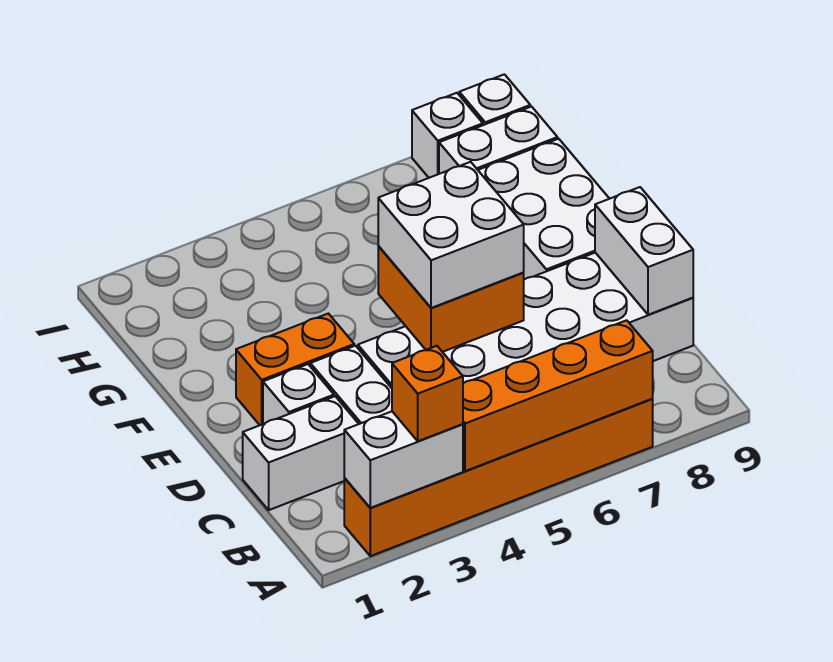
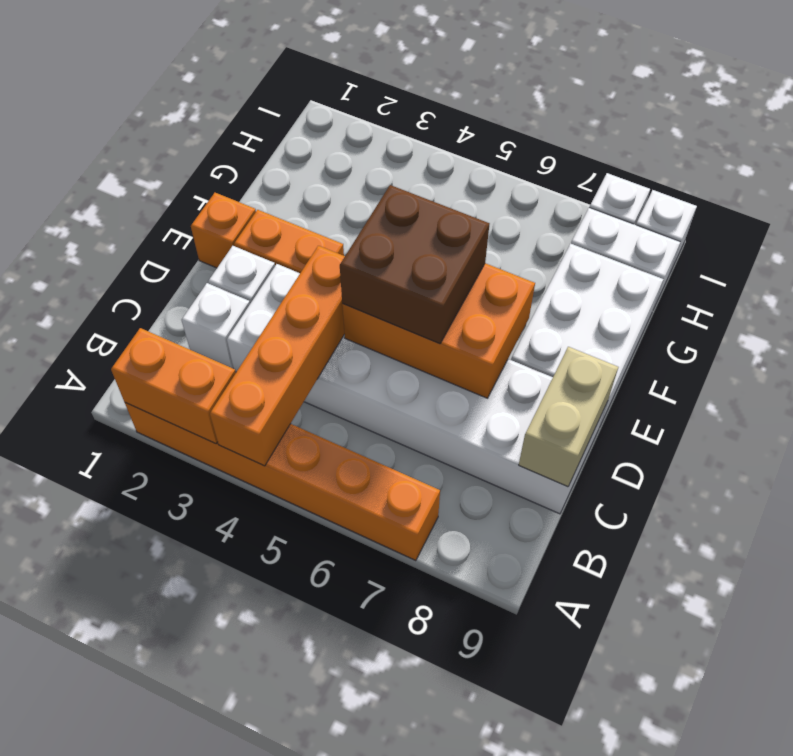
white brick A2:A3 level 2 -> orange brick A2:A3 level 2
orange brick A3 level 3 -> orange brick E1 level 1
orange brick A4:A7 level 2 -> orange brick A4:D4 level 2
white brick C1:C2 level 1 -> white brick C2 level 1
white brick C9:D9 level 2 -> tan brick C9:D9 level 2
orange brick D5:E6 level 2 -> orange brick D5:E7 level 2
white brick D5:E6 level 3 -> brown brick D5:E6 level 3

